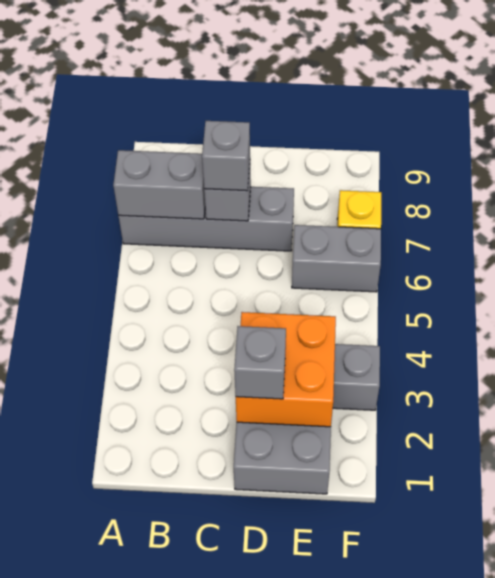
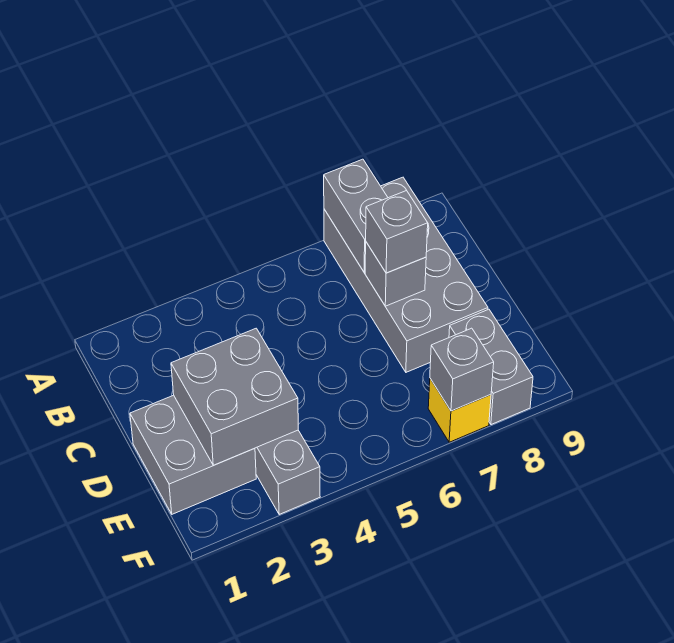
grey brick A7:D7 level 1 -> grey brick A7:D8 level 1
orange brick D2:E3 level 2 -> grey brick D2:E3 level 2
grey brick D2 level 3 -> grey brick F7 level 2
grey brick E6:F6 level 1 -> grey brick E8:F8 level 1

